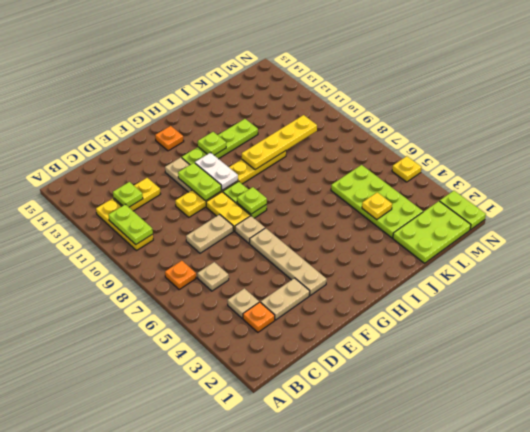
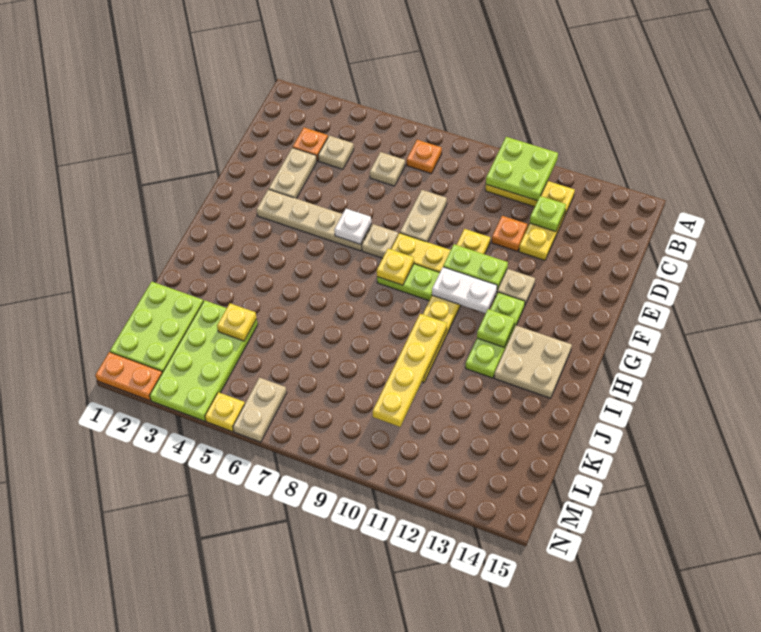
lime plate B10:B11 level 2 -> lime plate A10:B11 level 2
none -> white plate F6 level 2
lime plate G8 level 2 -> yellow plate G8 level 2
lime plate G12:J12 level 1 -> lime plate G12:I12 level 1
orange plate G14 level 1 -> orange plate D11 level 1
none -> tan plate H13:I14 level 1
lime plate K3:L6 level 1 -> lime plate K3:N4 level 1
none -> tan plate M6:N6 level 1
lime plate N1:N2 level 1 -> orange plate N1:N2 level 1

